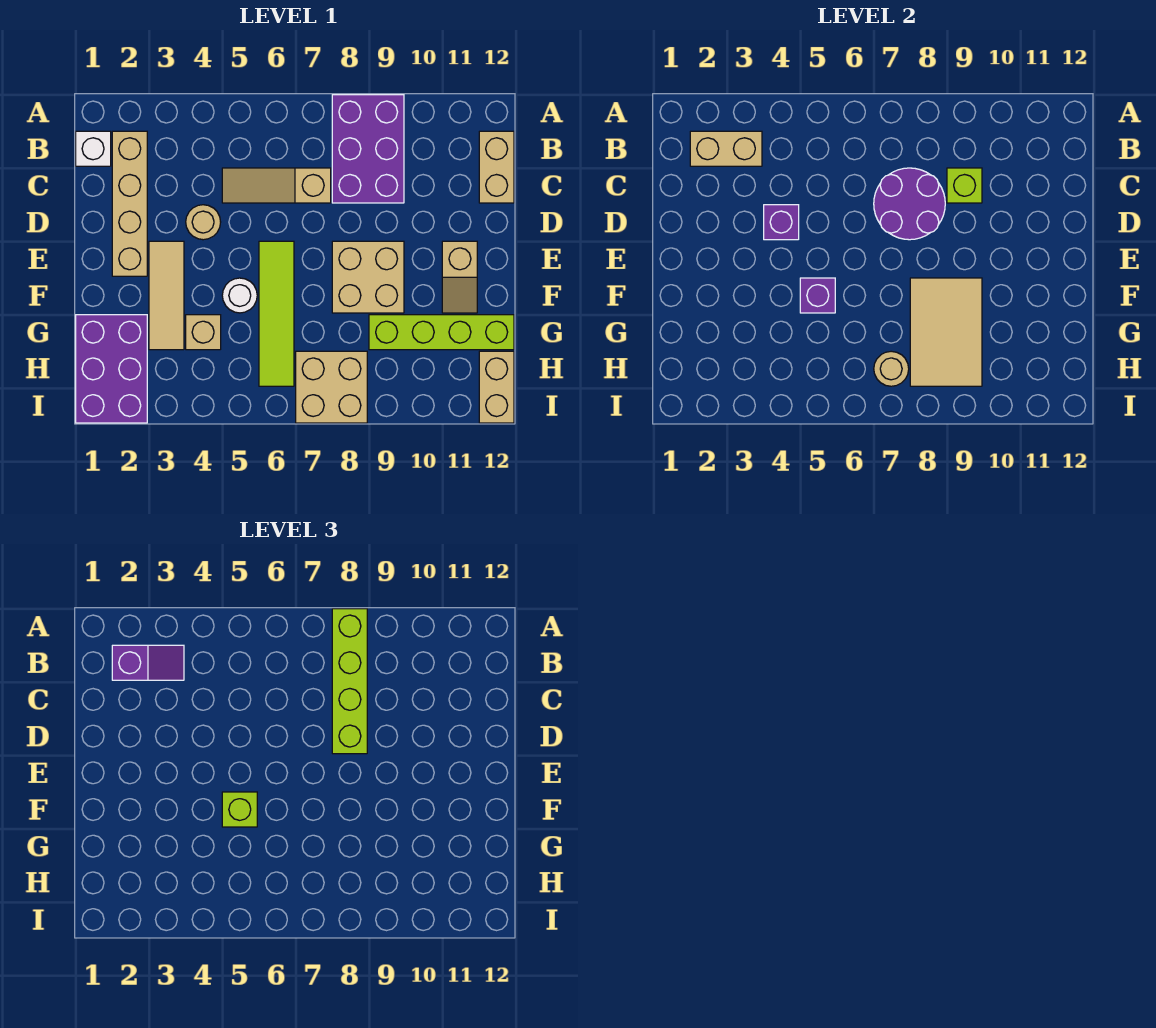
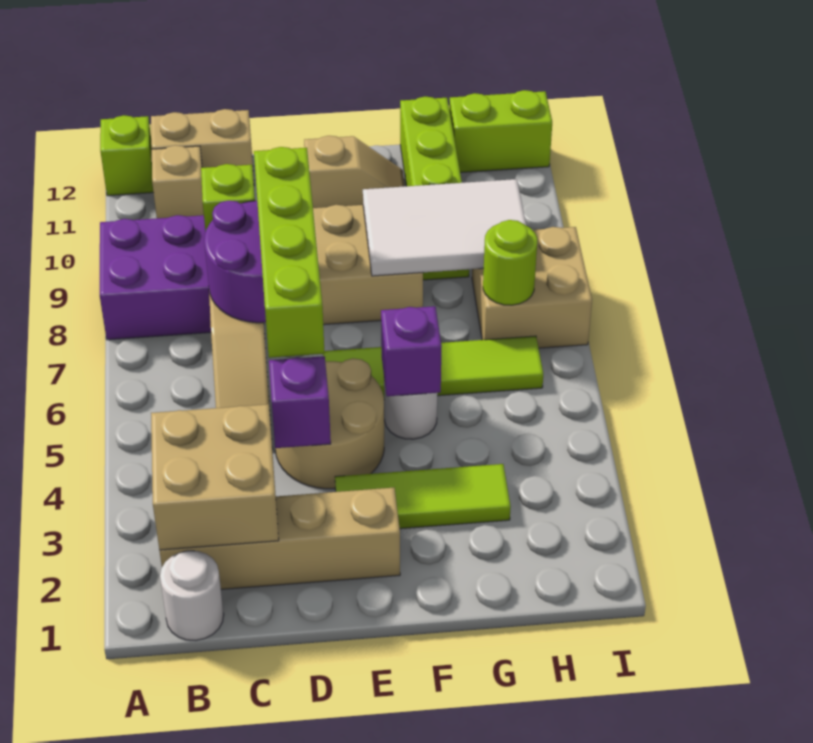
lime brick A8:D8 level 3 -> lime brick D5:D8 level 3
white brick B1 level 1 -> white round brick B1 level 1
tan brick B2:B3 level 2 -> tan brick B2:C3 level 2
purple slope B2:B3 level 3 top 2 -> none
tan round brick D4 level 1 -> tan round brick D4:E5 level 1
tan tile E3:G3 level 1 -> lime tile E3:G3 level 1
lime brick F5 level 3 -> lime brick A12 level 1
tan tile F8:H9 level 2 -> white tile F8:H9 level 2
purple brick G1:I2 level 1 -> none
tan brick G4 level 1 -> tan brick B11 level 1
tan round brick H7 level 2 -> lime round brick H7 level 2
tan brick H12:I12 level 1 -> lime brick H12:I12 level 1

